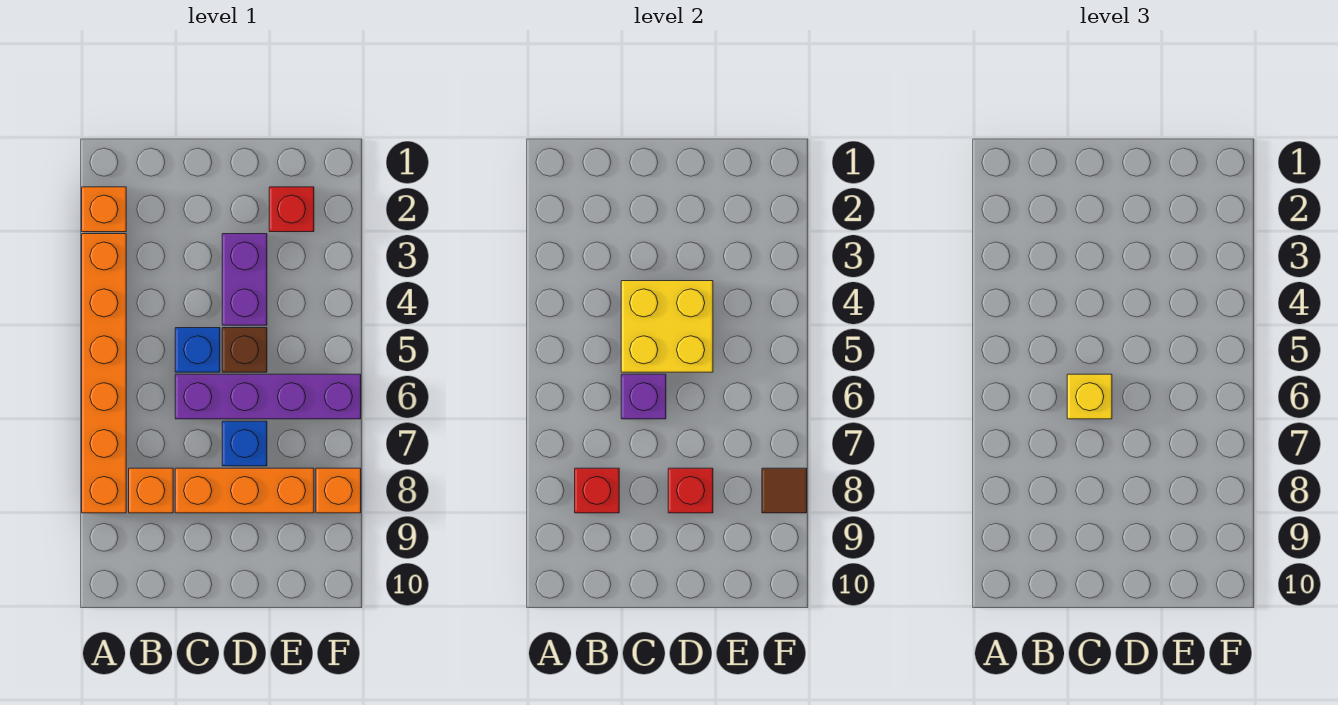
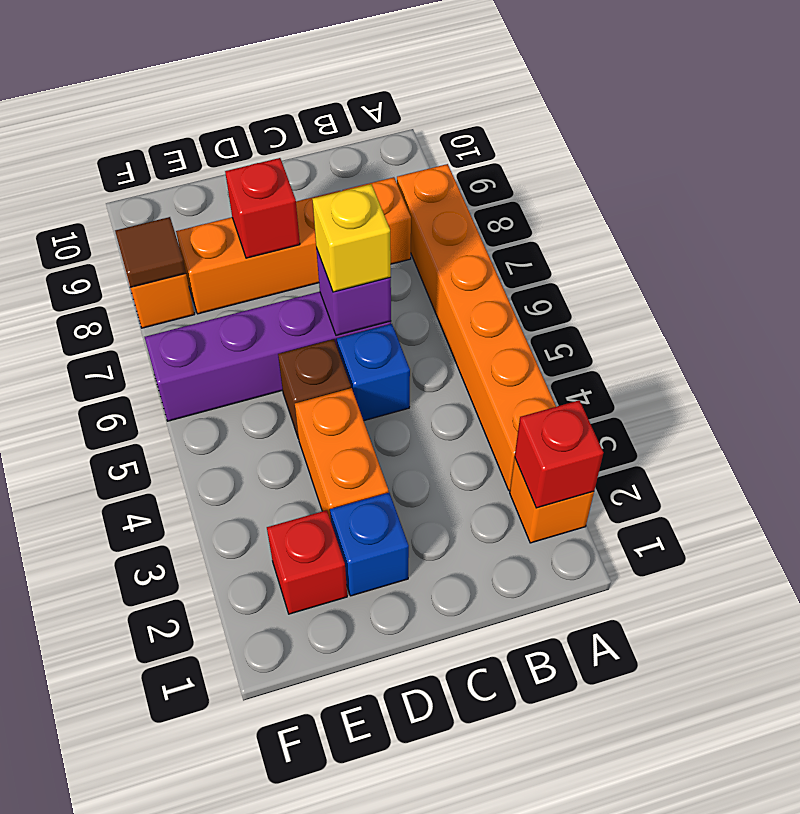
red brick B8 level 2 -> red brick A2 level 2
yellow brick C4:D5 level 2 -> none
purple brick D3:D4 level 1 -> orange brick D3:D4 level 1
blue brick D7 level 1 -> blue brick D2 level 1

